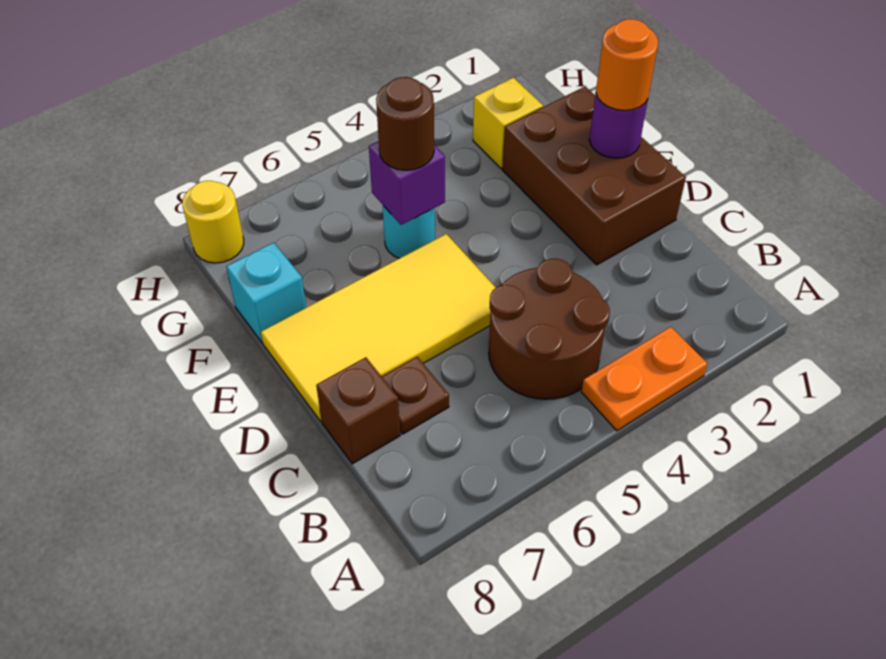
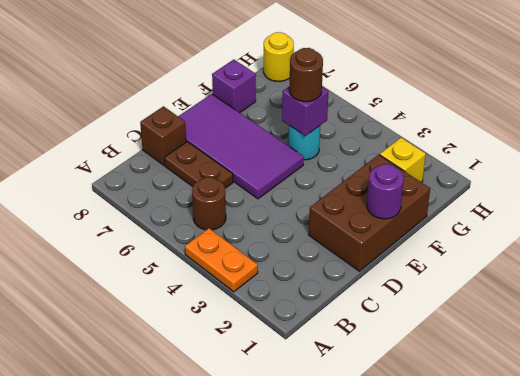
brown round brick B4:C5 level 1 -> brown round brick B5 level 1
brown plate C7 level 1 -> brown plate C6:C7 level 1
yellow tile D5:E8 level 1 -> purple tile D5:E8 level 1
orange round brick E1 level 3 -> none
cyan brick F8 level 1 -> purple brick F8 level 1

